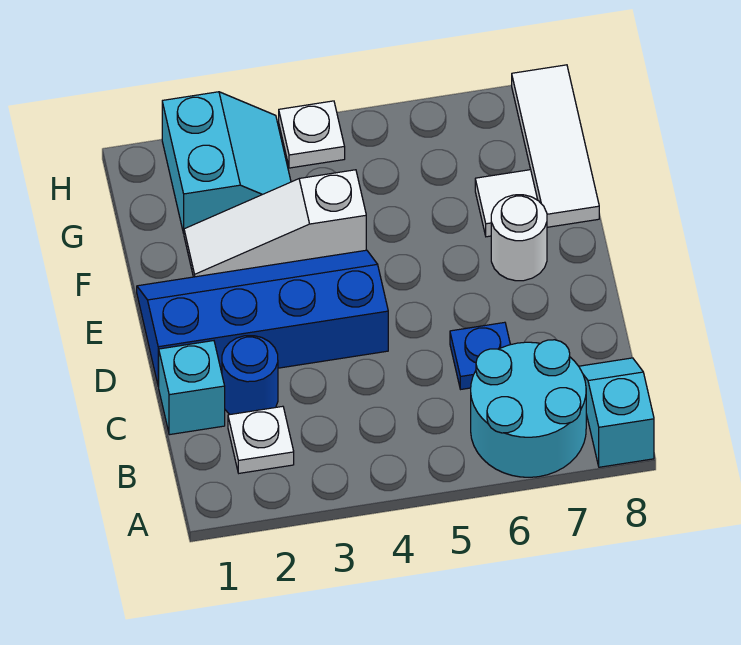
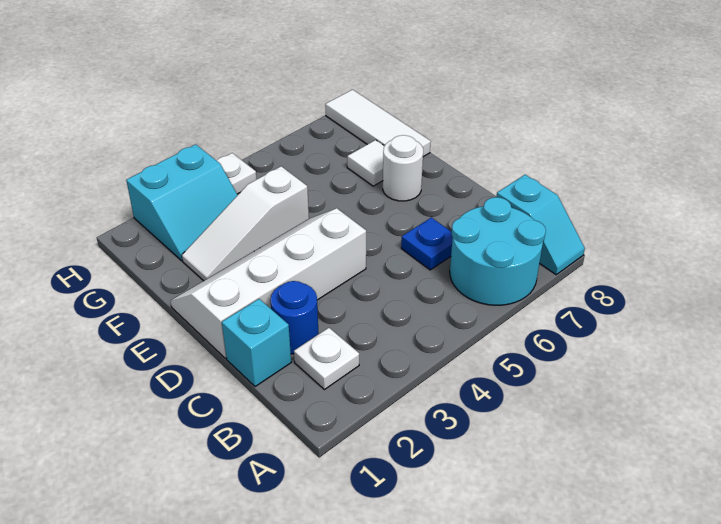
cyan slope A8:B8 level 1 top A -> cyan slope A8:B8 level 1 top B
blue slope D1:E4 level 1 top D -> white slope D1:E4 level 1 top D
cyan slope G2:H3 level 1 top 2 -> cyan slope G2:H3 level 1 top H

